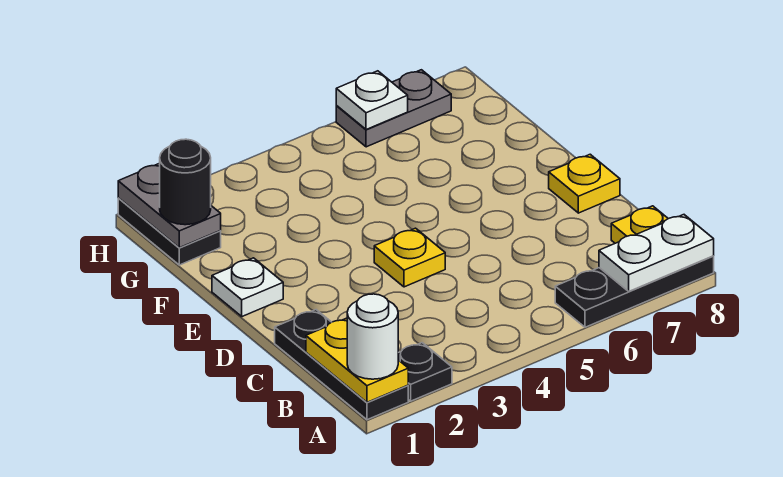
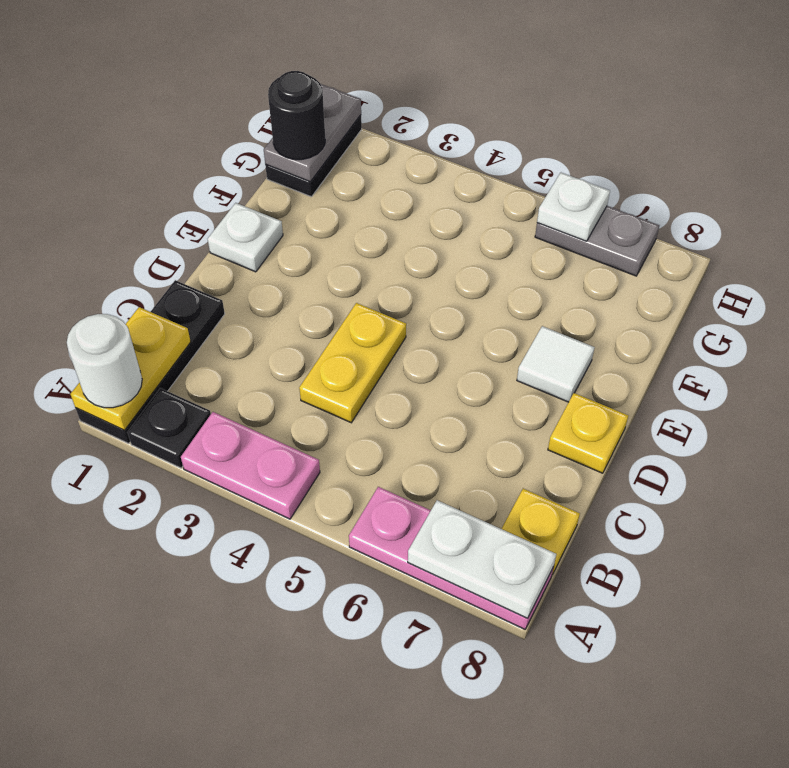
none -> pink plate A3:A4 level 1
black plate A6:A8 level 1 -> pink plate A6:A8 level 1
yellow plate D4 level 1 -> yellow plate C4:D4 level 1
none -> white tile E7 level 1

